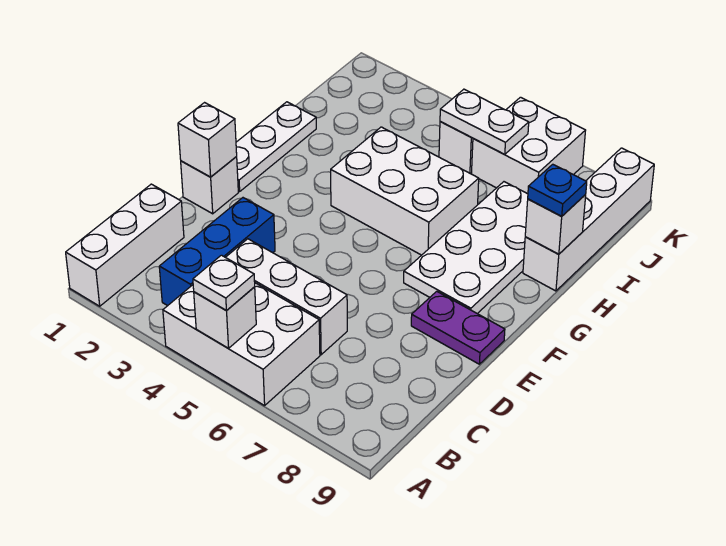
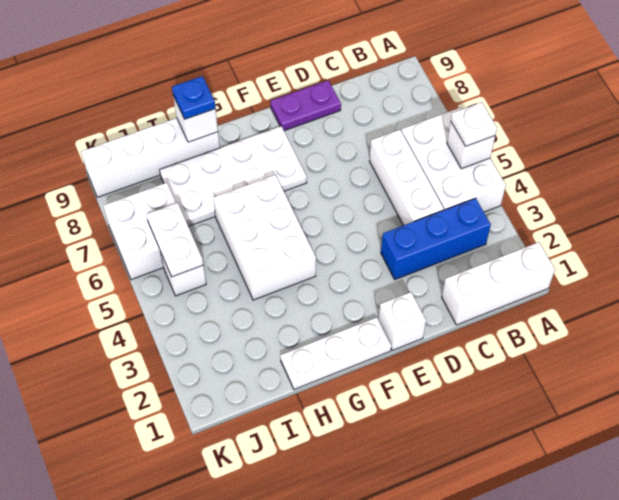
white brick E1 level 2 -> none
purple plate E8:E9 level 1 -> purple plate D9:E9 level 1

